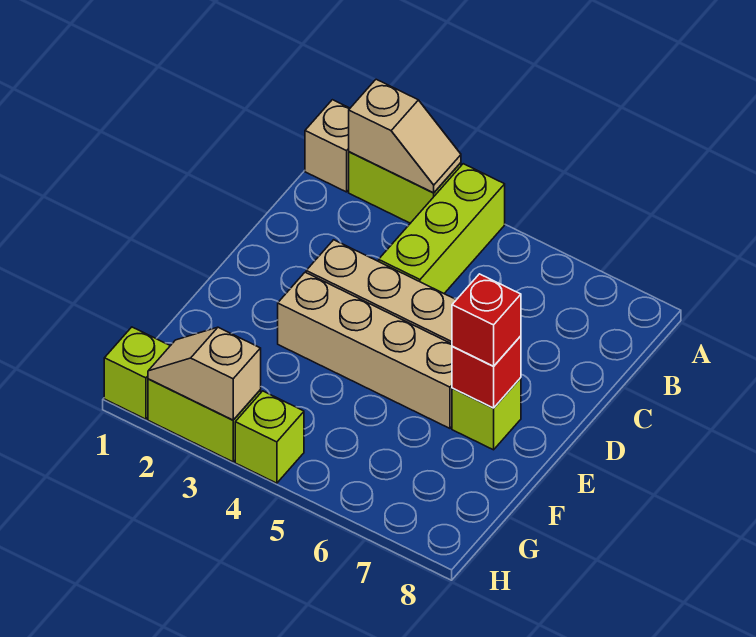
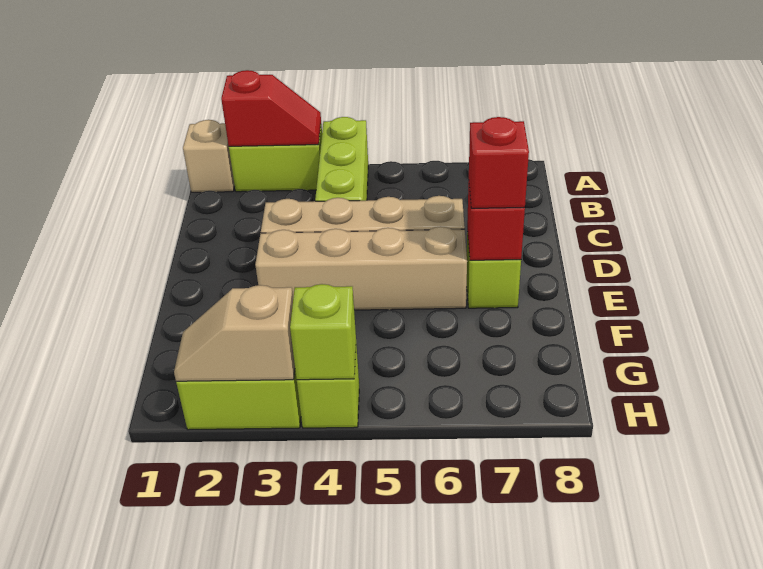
tan slope A2:A3 level 2 top 2 -> red slope A2:A3 level 2 top 2
lime brick H1 level 1 -> lime brick H4 level 2

